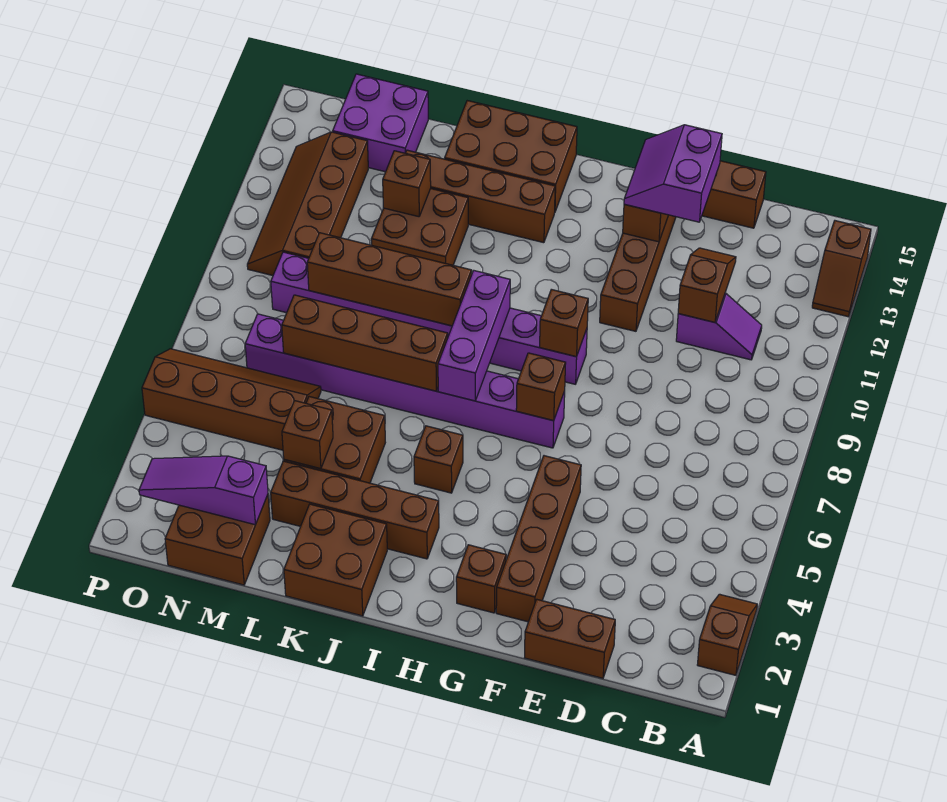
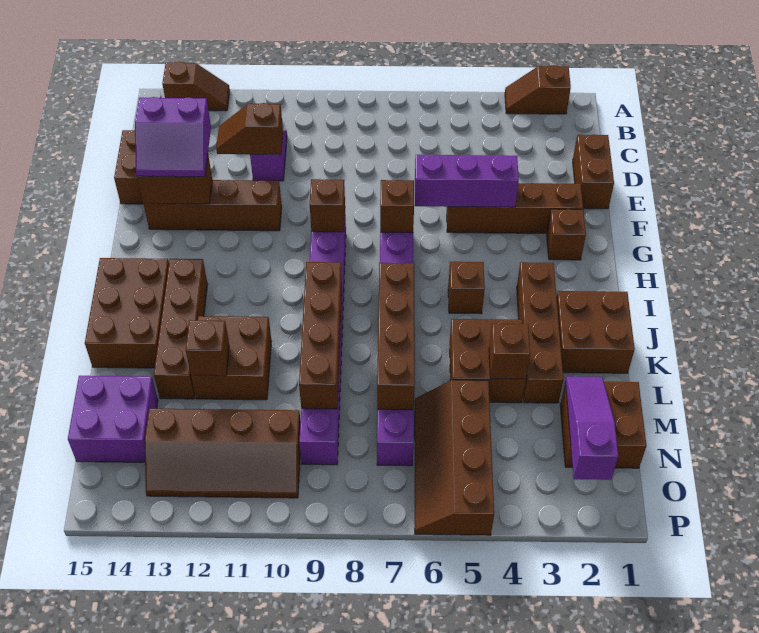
purple brick I7:I9 level 2 -> purple brick F4:F6 level 2
purple slope M2:O2 level 2 top M -> purple slope M2:O2 level 2 top O

